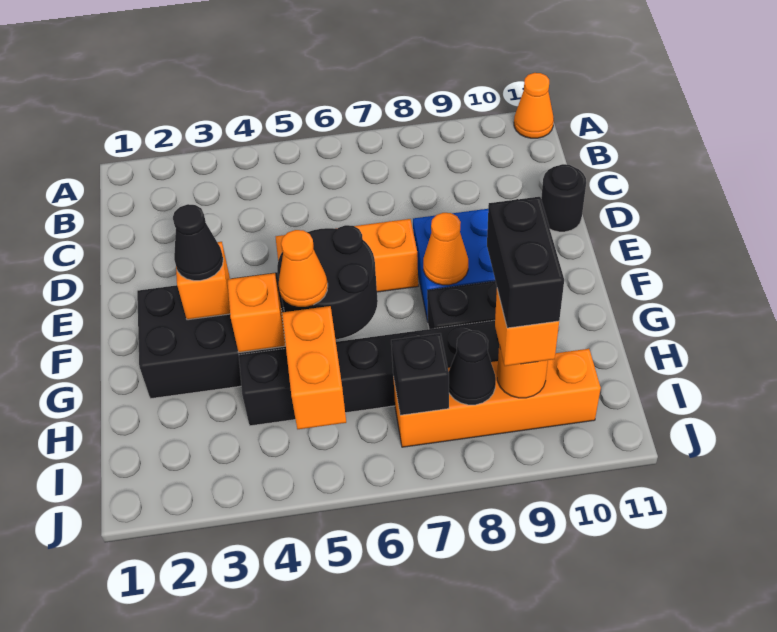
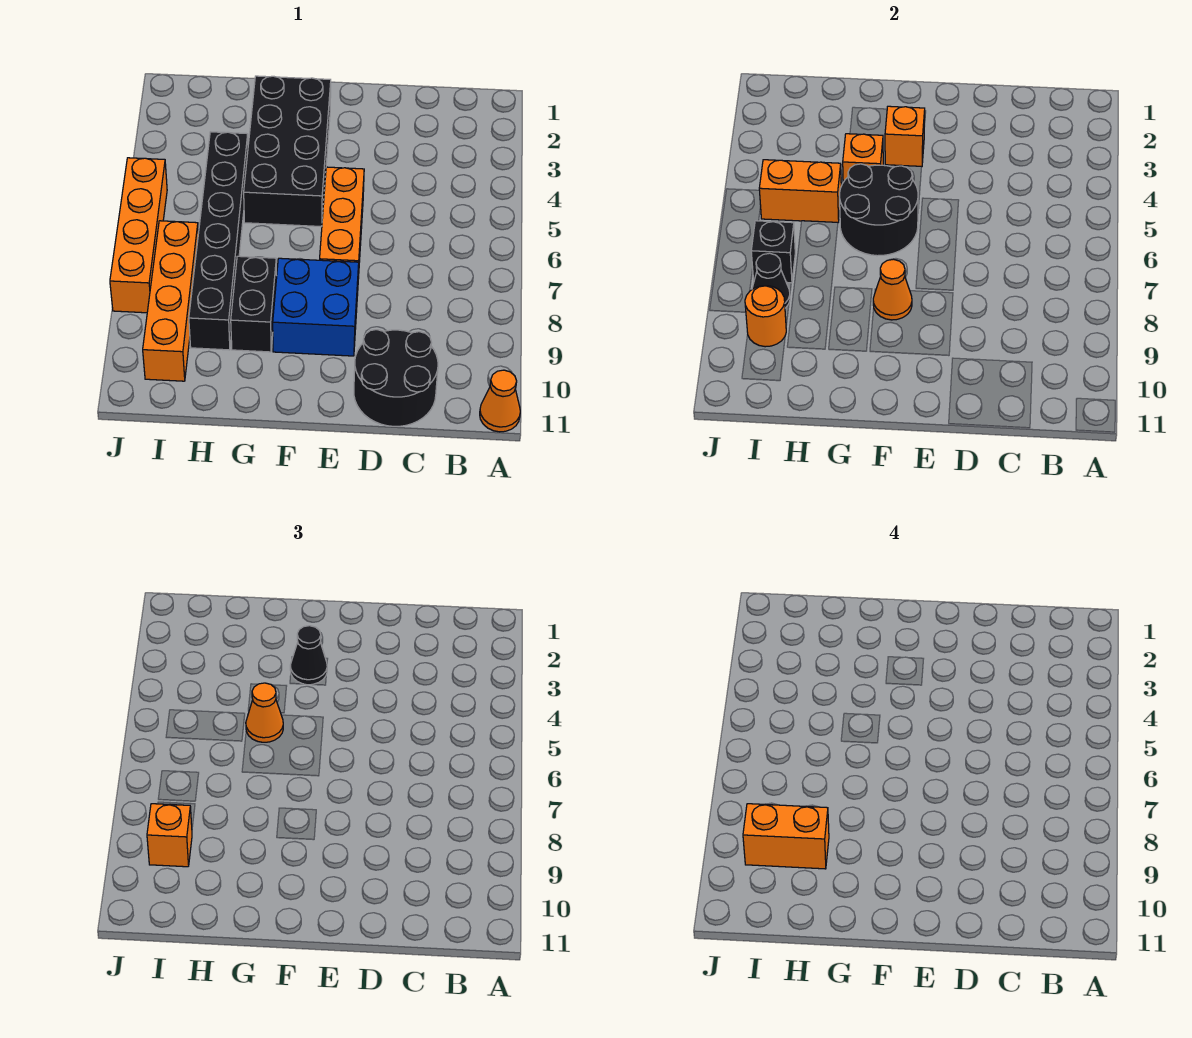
black round brick D11 level 1 -> black round brick C10:D11 level 1
black brick H9:I9 level 4 -> orange brick H9:I9 level 4
none -> orange brick J5:J8 level 1

